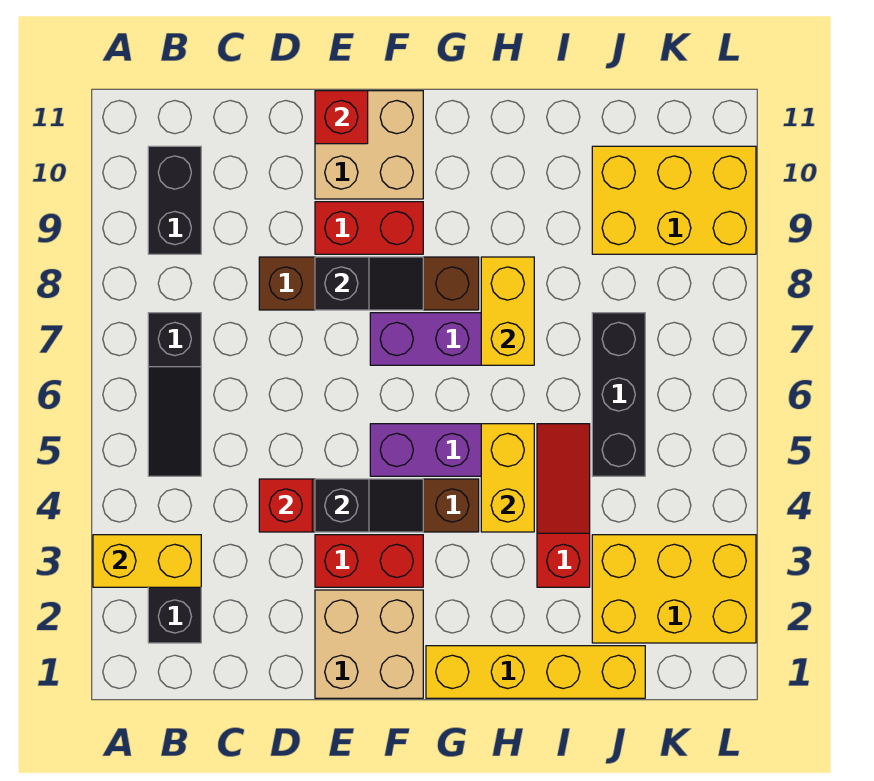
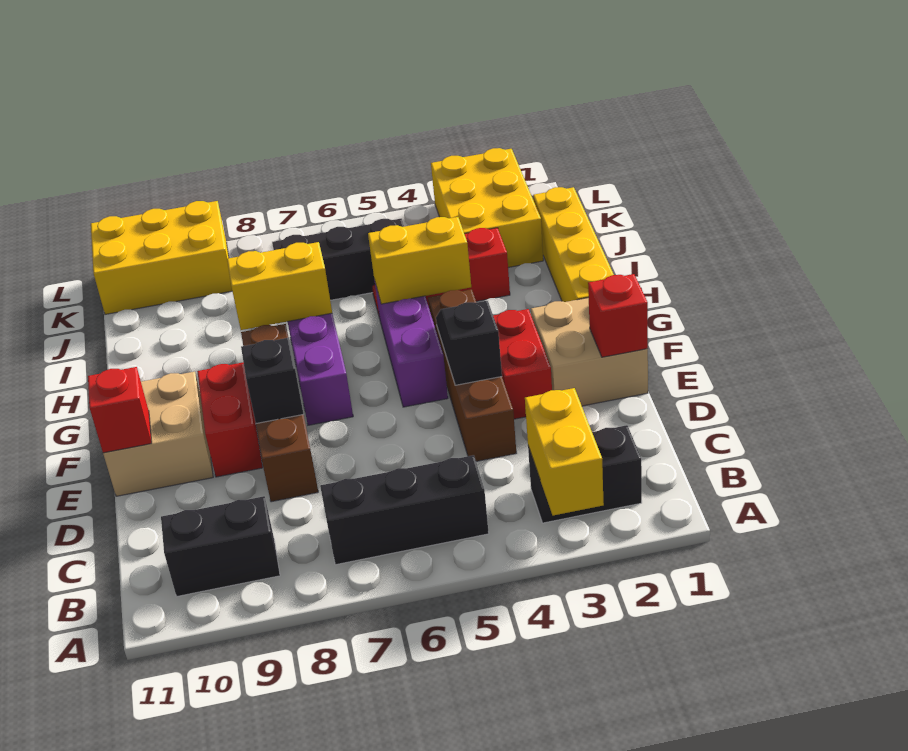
black slope B5:B7 level 1 top 7 -> black brick B5:B7 level 1
red brick D4 level 2 -> red brick E1 level 2
yellow brick J9:L10 level 1 -> yellow brick K9:L11 level 1

